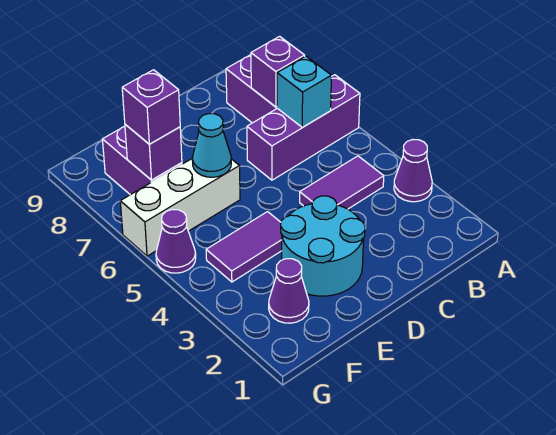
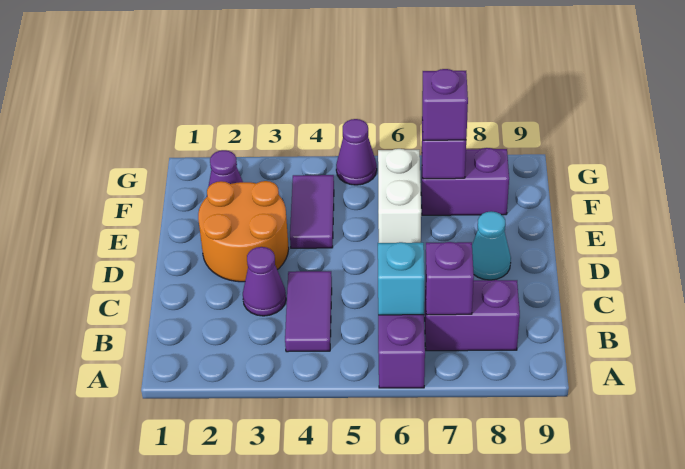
purple cone A3 level 1 -> purple cone C3 level 1
cyan round brick D2:E3 level 1 -> orange round brick D2:E3 level 1
white brick E6:G6 level 1 -> white brick E6:F6 level 1
cyan cone E6 level 2 -> cyan cone D8 level 1

